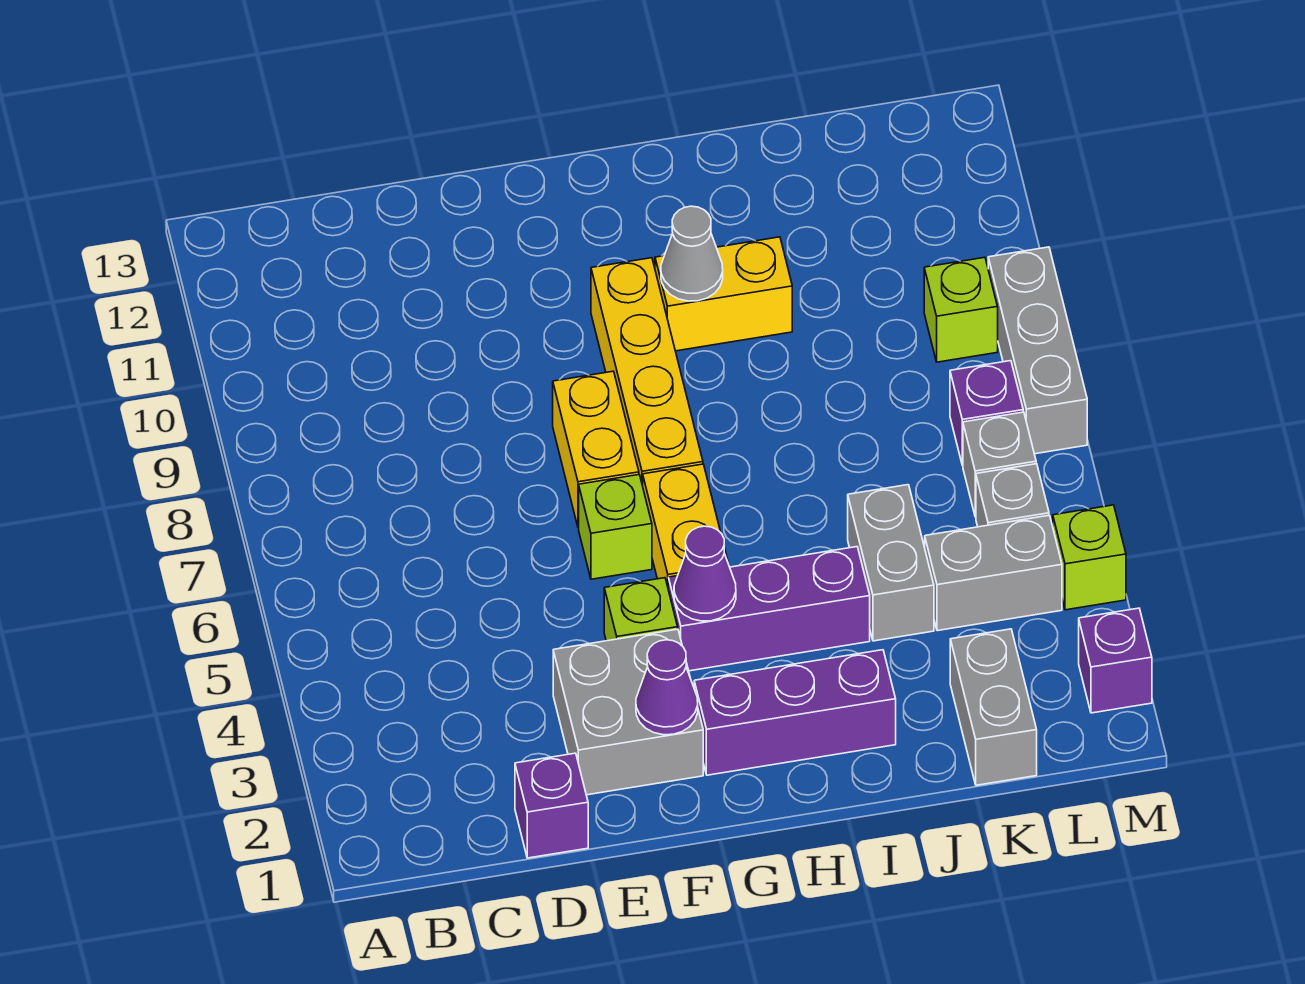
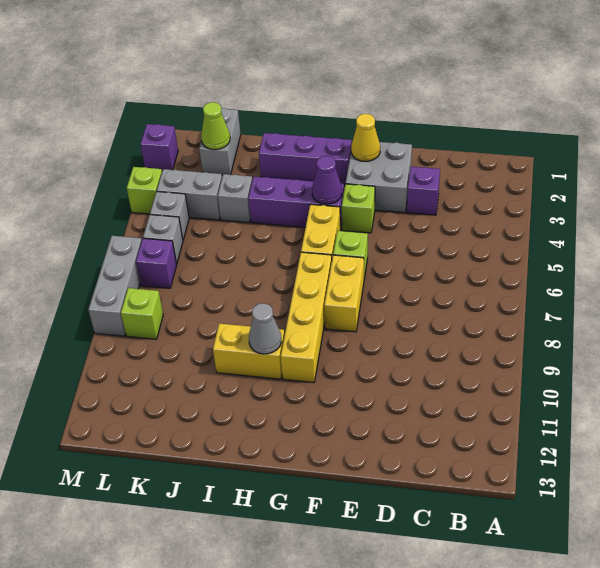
purple brick D1 level 1 -> purple brick D3 level 1
purple cone F2 level 2 -> yellow cone F2 level 2
grey brick J4:J5 level 1 -> grey brick J4 level 1
none -> lime cone K2 level 2

